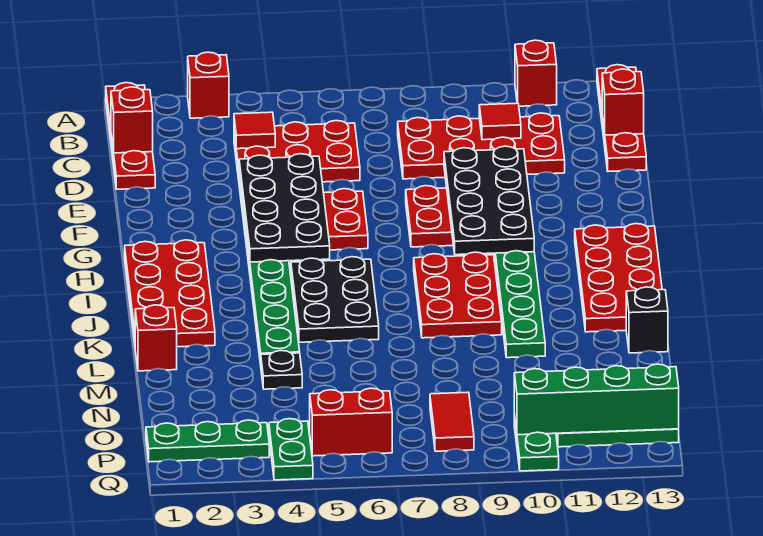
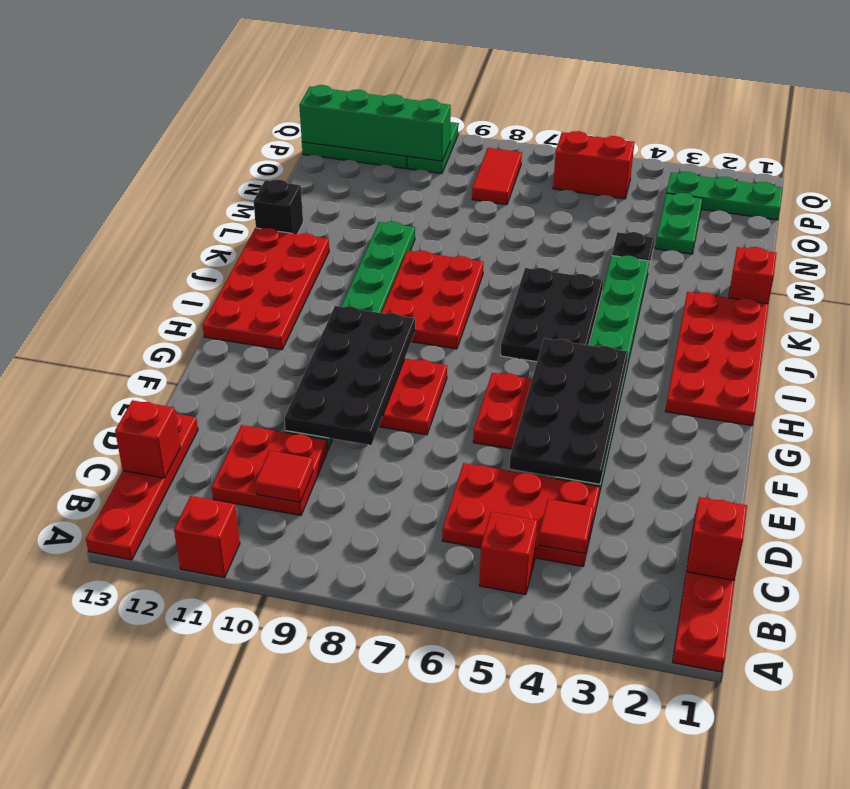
red brick A3 level 1 -> red brick B5 level 1
red plate C8:D11 level 1 -> red plate C10:D11 level 1
green plate P4:Q4 level 1 -> green plate N3:O3 level 1

